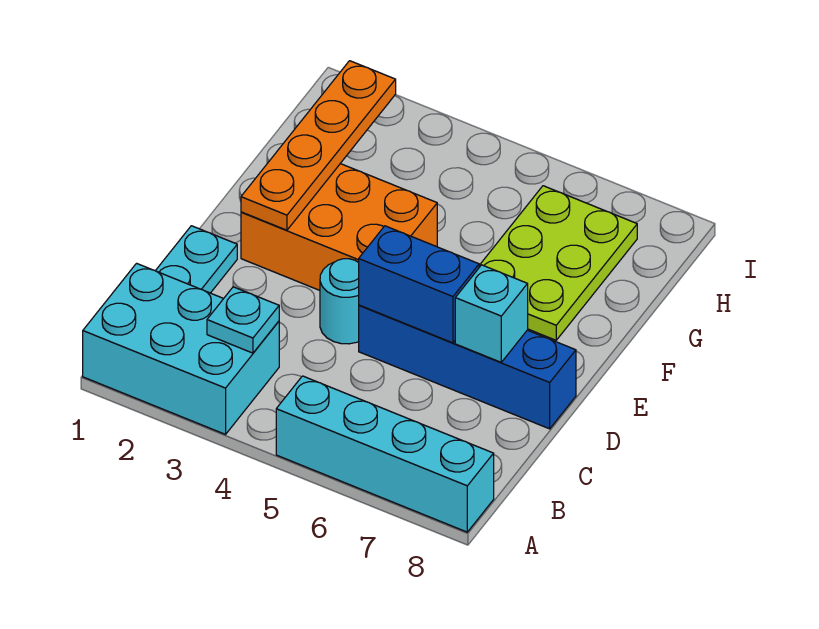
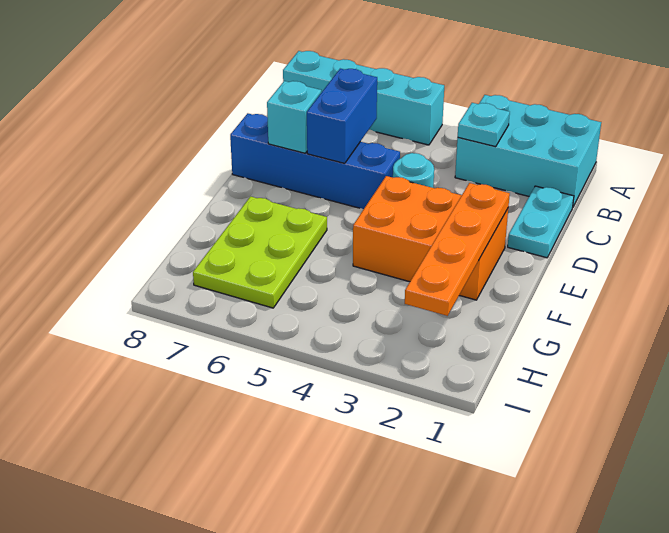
blue brick D5:D6 level 2 -> blue brick C6:D6 level 2

